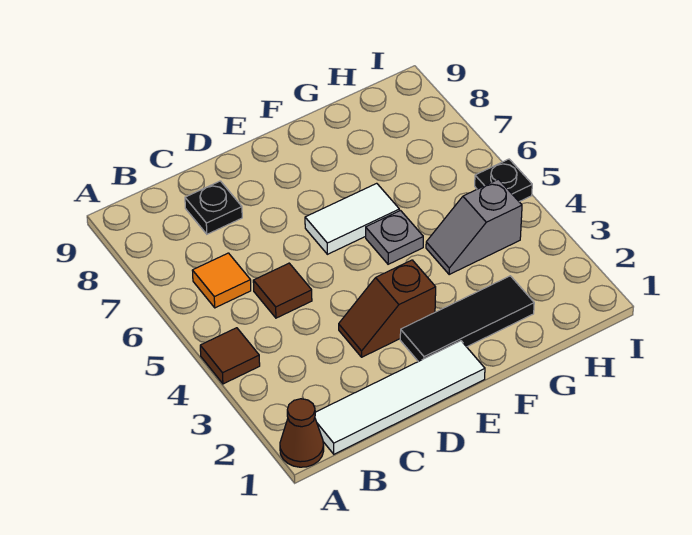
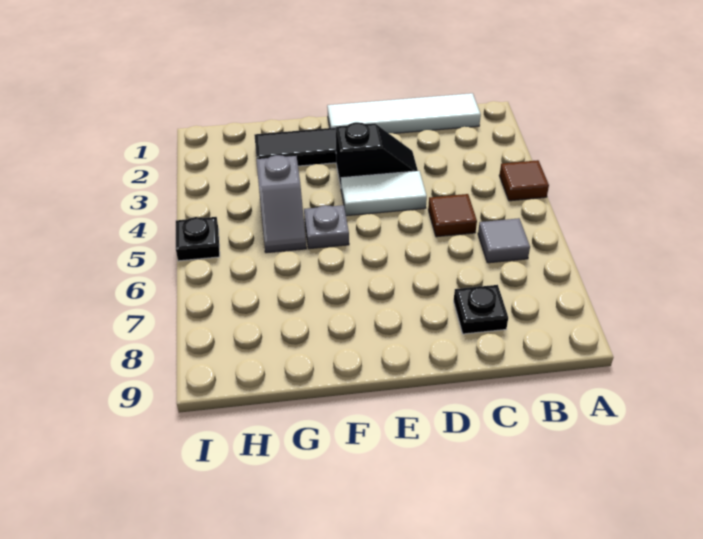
brown cone A1 level 1 -> none
orange tile B6 level 1 -> grey tile B6 level 1
brown slope D3:E3 level 1 top E -> black slope D3:E3 level 1 top E
white tile E6:F6 level 1 -> white tile D4:E4 level 1
grey slope G4:H4 level 1 top H -> grey slope G4:G5 level 1 top 4

